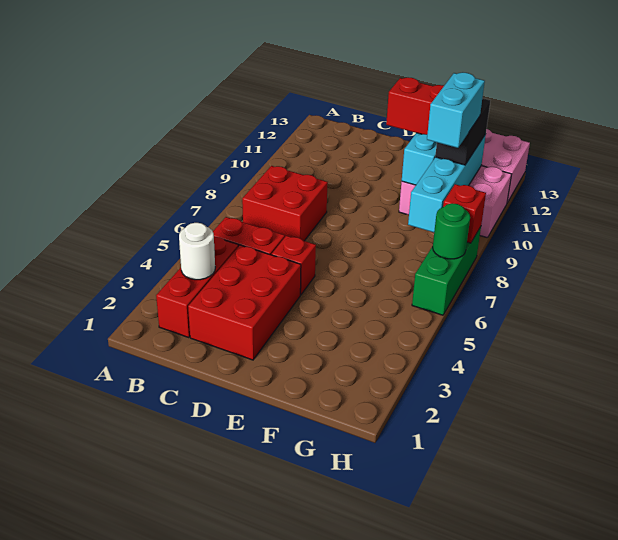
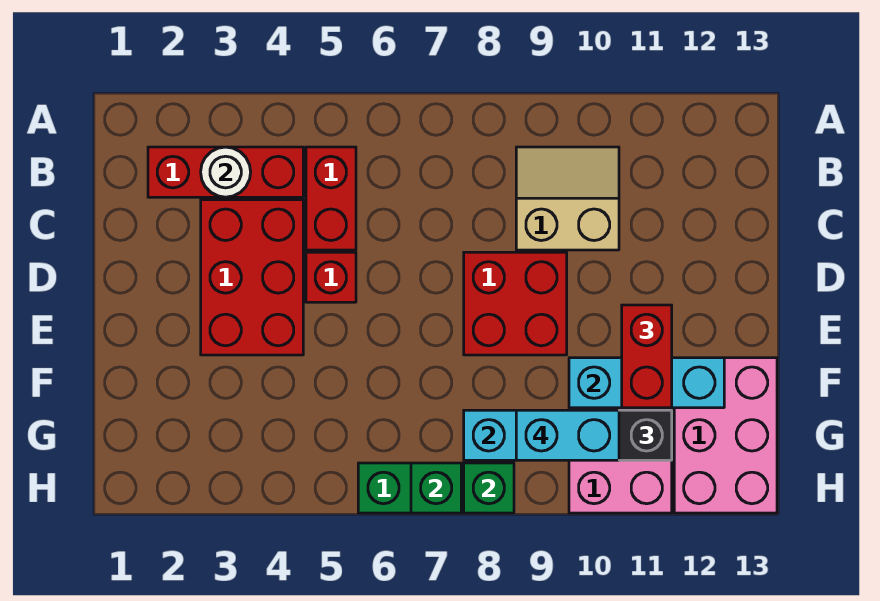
red brick B7:C8 level 1 -> red brick D8:E9 level 1
none -> tan slope B9:C10 level 1 top C
red brick C2:D4 level 1 -> red brick C3:E4 level 1
green round brick H7 level 2 -> green brick H7 level 2
red brick H8 level 2 -> green brick H8 level 2

